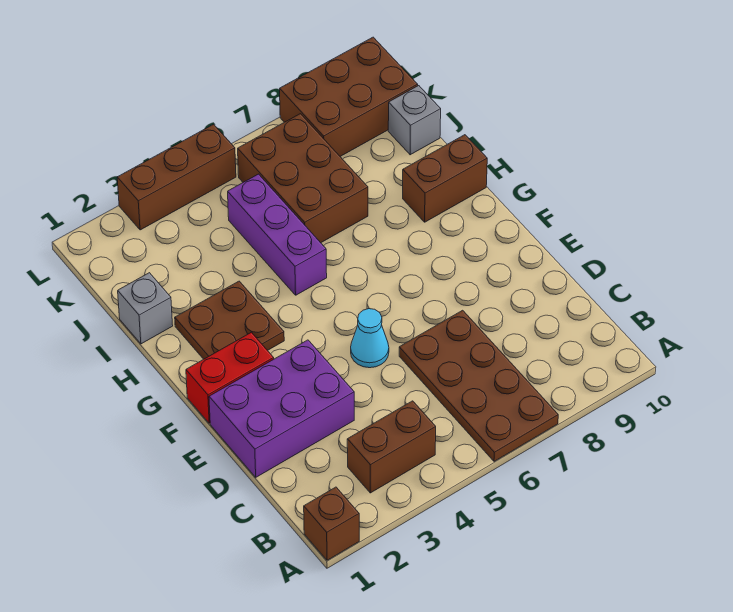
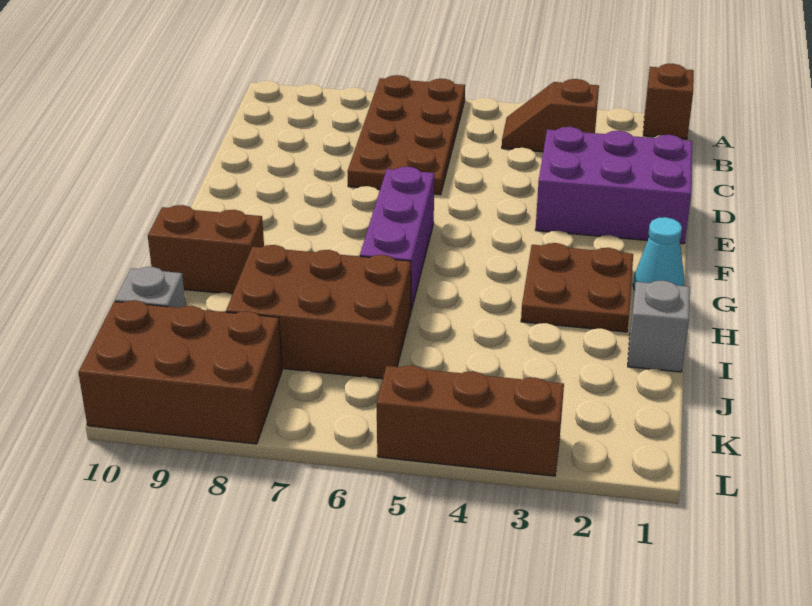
brown brick B3:B4 level 1 -> brown slope B3:B4 level 1 top 3
cyan cone E5 level 1 -> cyan cone G1 level 1
red brick F1:F2 level 1 -> none
purple brick H5:J5 level 1 -> purple brick F6:H6 level 1
brown brick I6:K7 level 1 -> brown brick I6:J8 level 1

